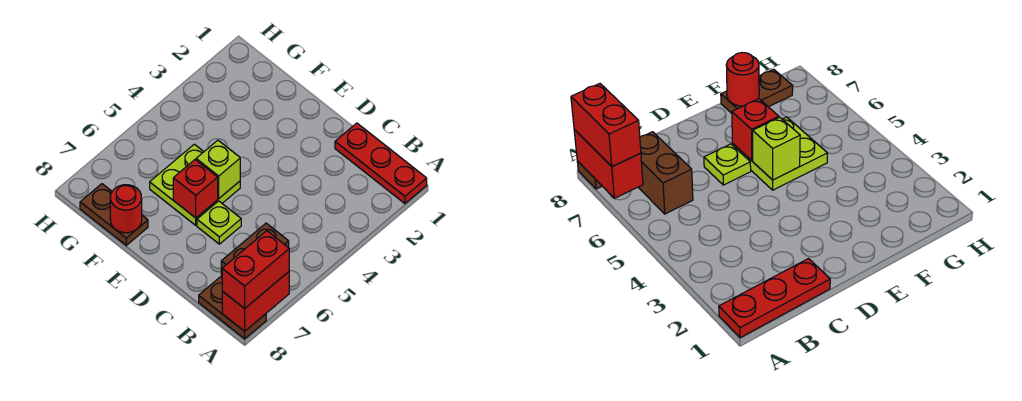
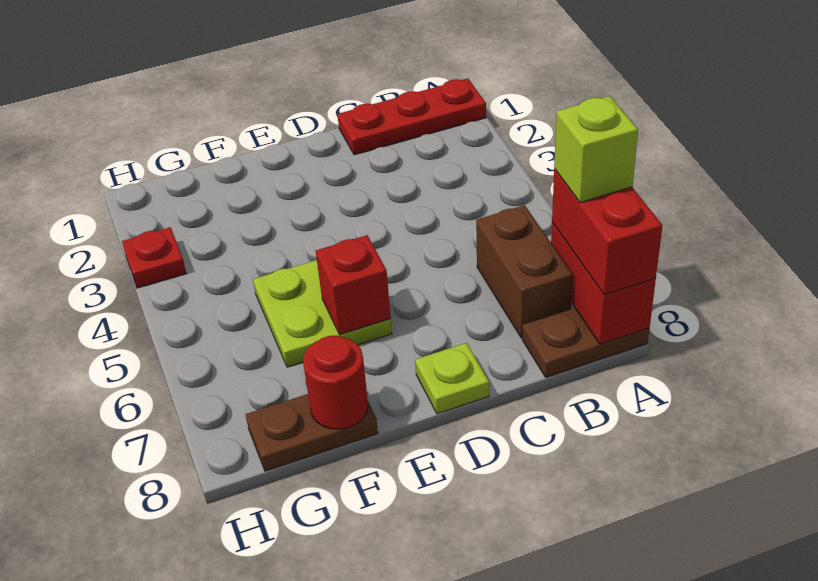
lime plate D6 level 1 -> lime plate D8 level 1
lime brick E5 level 2 -> lime brick A7 level 4
none -> red plate H3 level 1

